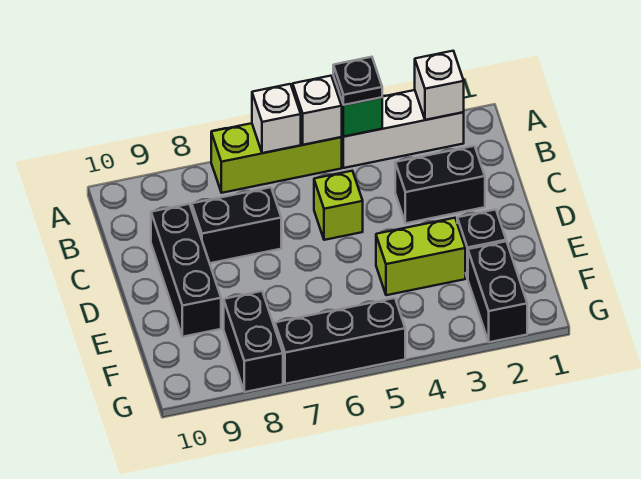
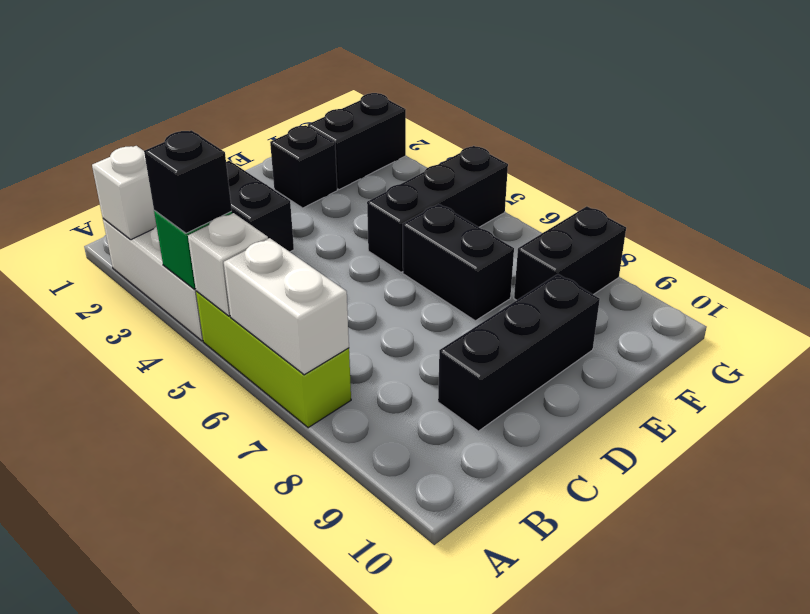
black plate A4 level 3 -> black brick A4 level 3
white brick A6 level 2 -> white brick A6:A7 level 2
lime brick C5 level 1 -> none
black brick C7:C8 level 1 -> black brick E6:E7 level 1
lime brick E3:E4 level 1 -> none
black brick G5:G7 level 1 -> black brick E5:G5 level 1

